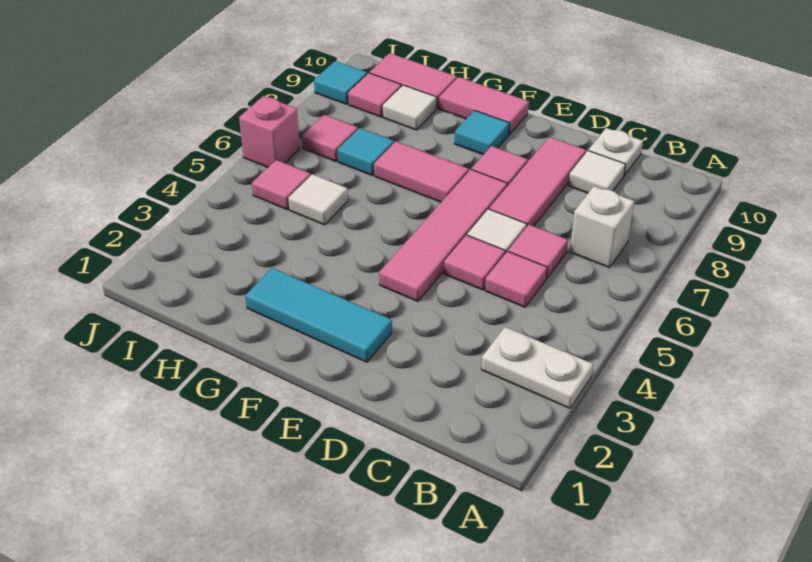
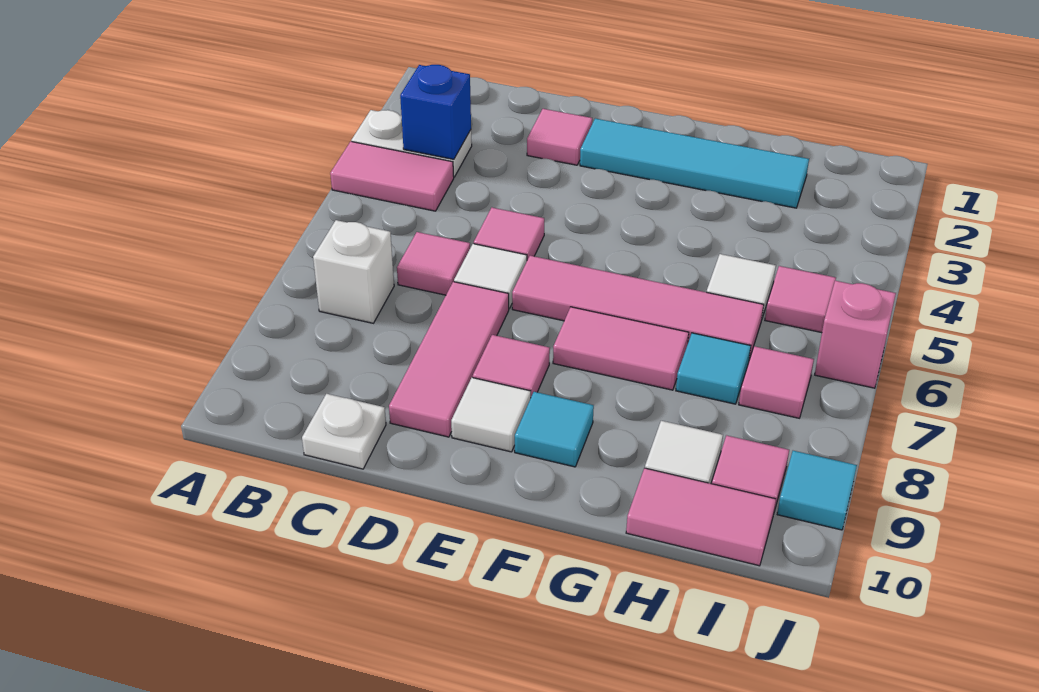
none -> blue brick B3 level 2
pink tile C5 level 1 -> pink tile D2 level 1
white tile C9 level 1 -> white tile E9 level 1
cyan tile E2:G2 level 1 -> cyan tile E2:H2 level 1
pink tile E4:E7 level 1 -> pink tile E6:H6 level 1
pink tile F10:G10 level 1 -> pink tile A4:B4 level 1

